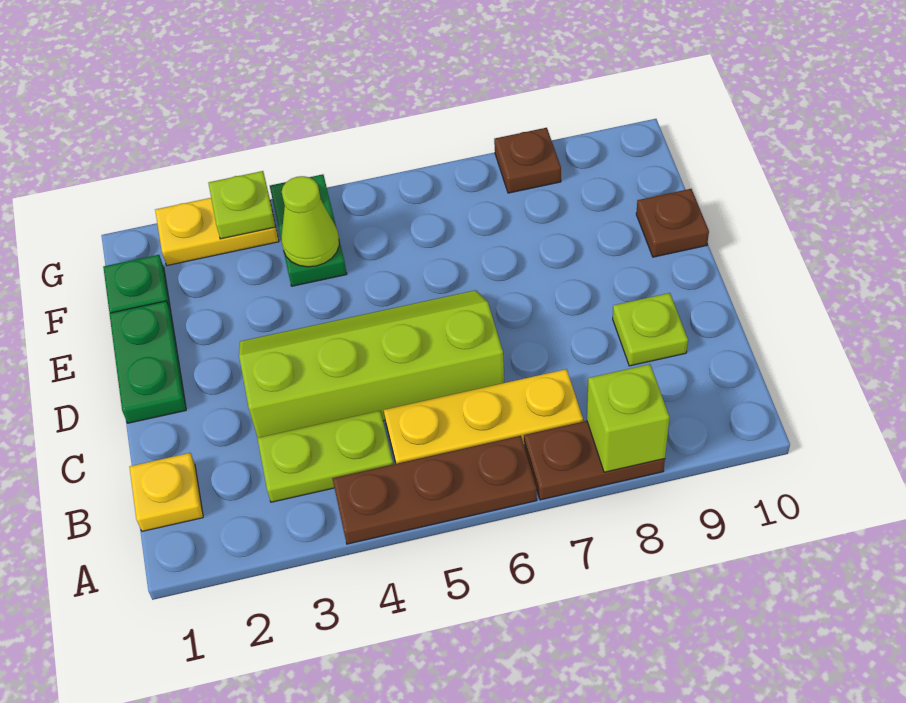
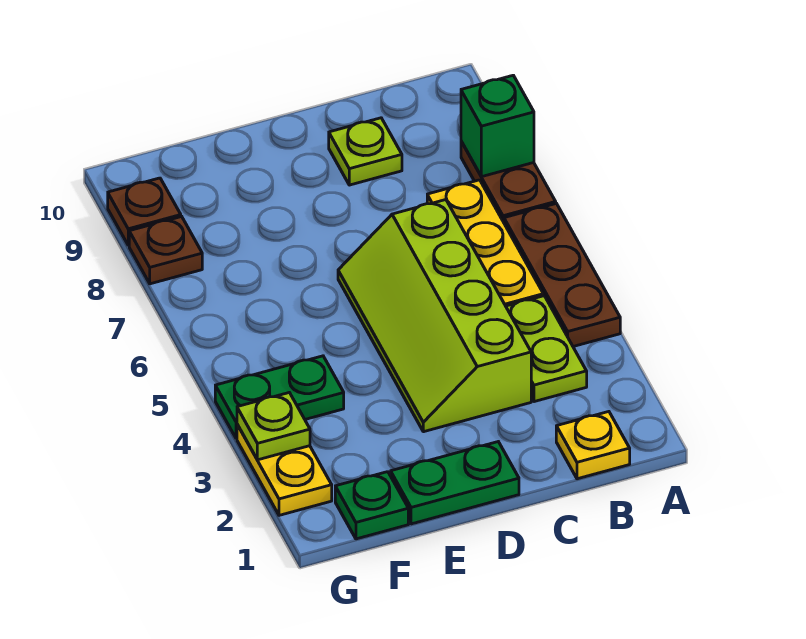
lime brick A8 level 2 -> green brick A8 level 2
brown plate E10 level 1 -> brown plate G9 level 1
lime cone F4 level 2 -> none

